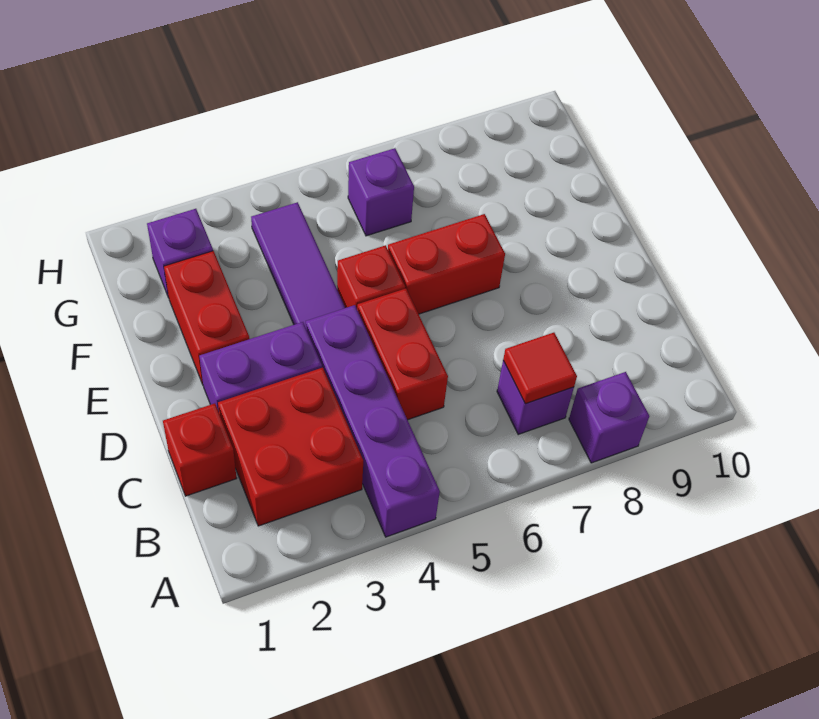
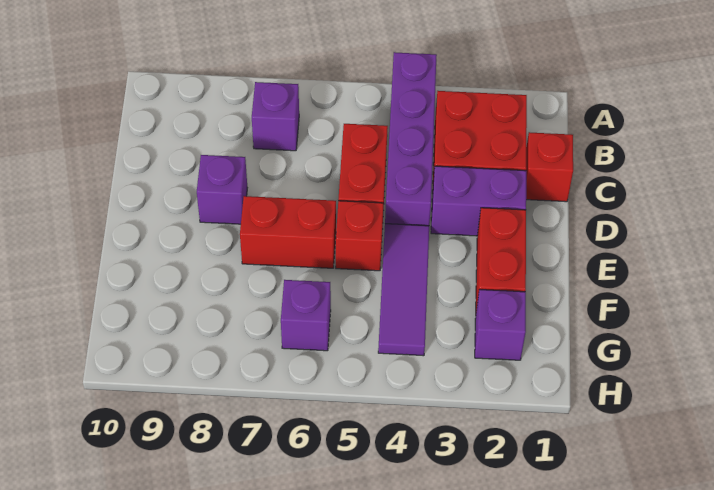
purple brick A8 level 1 -> purple brick D8 level 1
red tile B7 level 2 -> none

